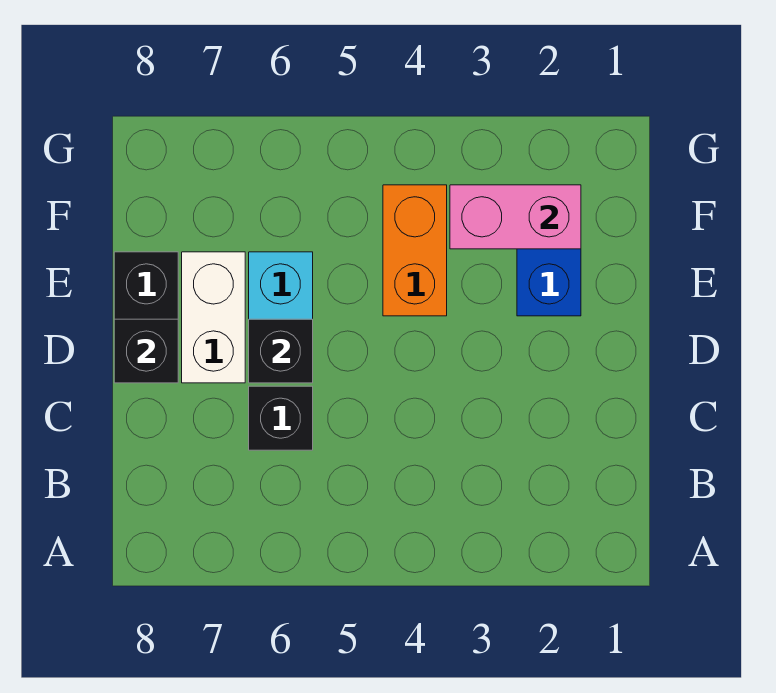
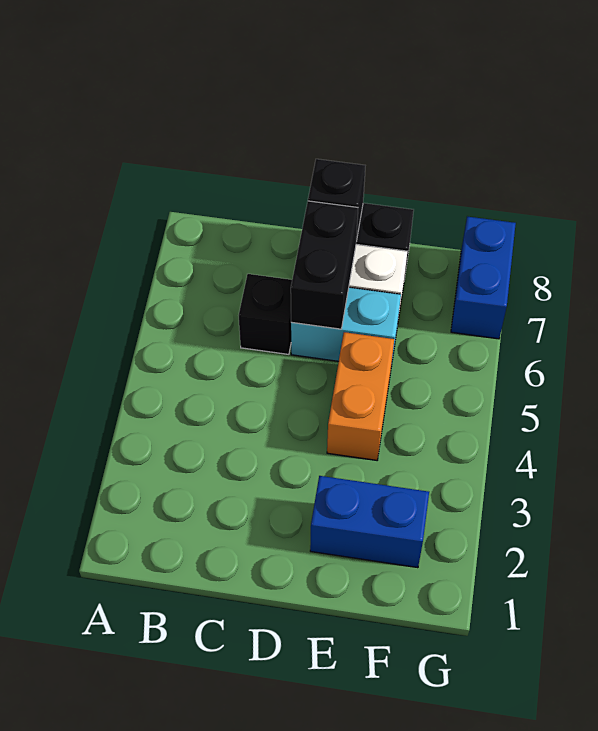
black brick D6 level 2 -> black brick D6:D7 level 2
orange brick E4:F4 level 1 -> orange brick E4:E5 level 1
pink brick F2:F3 level 2 -> none
none -> blue brick G7:G8 level 1

